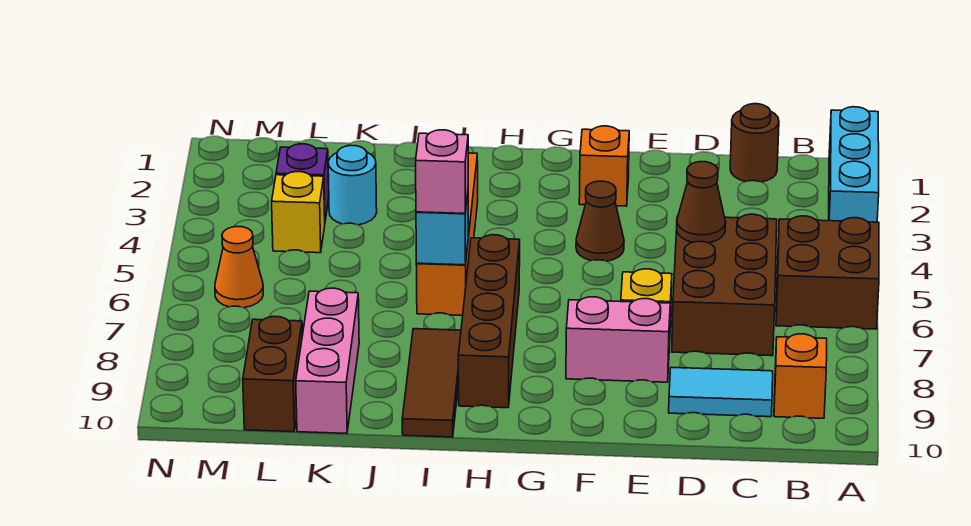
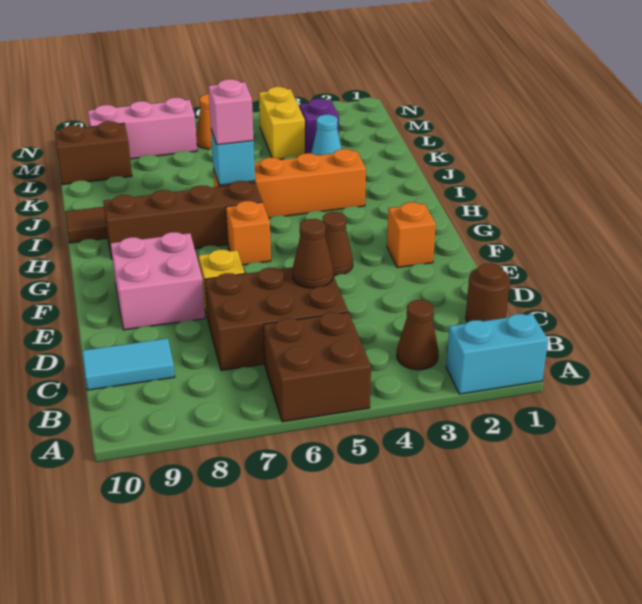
cyan brick A1:A3 level 1 -> cyan brick A1:A2 level 1
none -> brown cone B3 level 1
orange brick B9 level 1 -> orange brick G6 level 1
cyan tile C9:D9 level 1 -> cyan tile C9:C10 level 1
pink brick E8:F8 level 1 -> pink brick E8:F9 level 1
cyan round brick K3 level 1 -> cyan cone K3 level 1
pink brick K8:K10 level 1 -> pink brick M7:M9 level 1
yellow brick L4 level 1 -> yellow brick L4:M4 level 1

